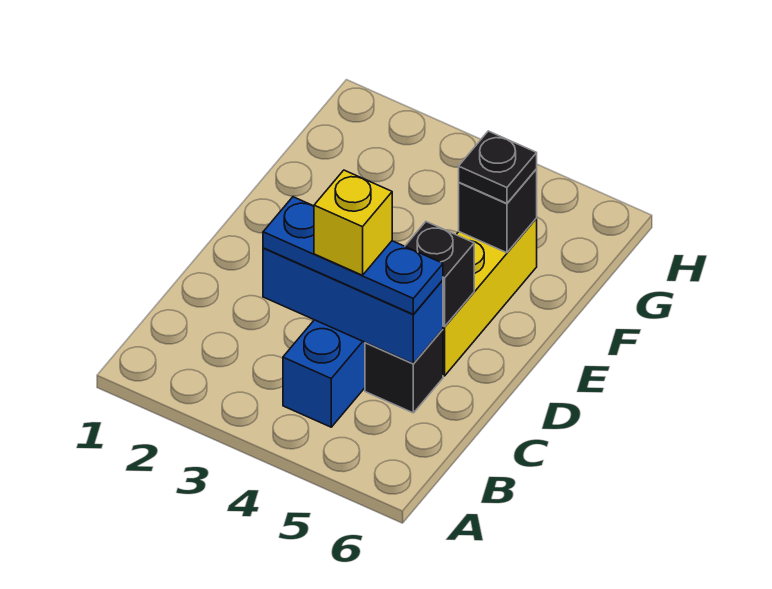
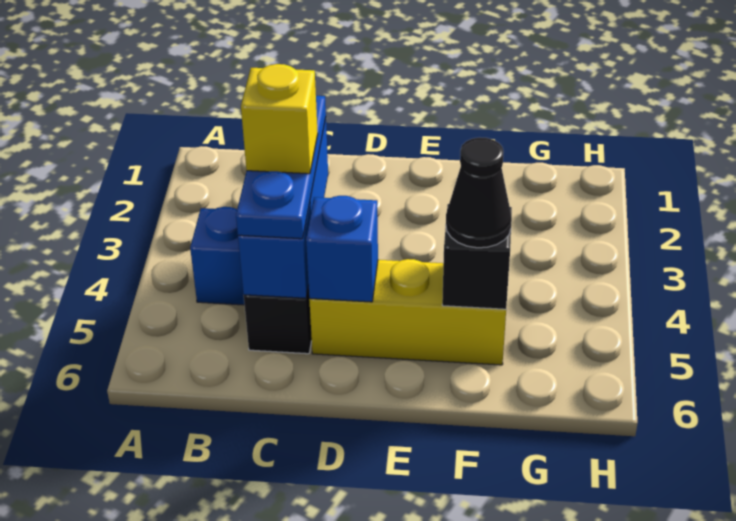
black brick D5 level 2 -> blue brick D5 level 2
black plate F5 level 3 -> black cone F5 level 3

